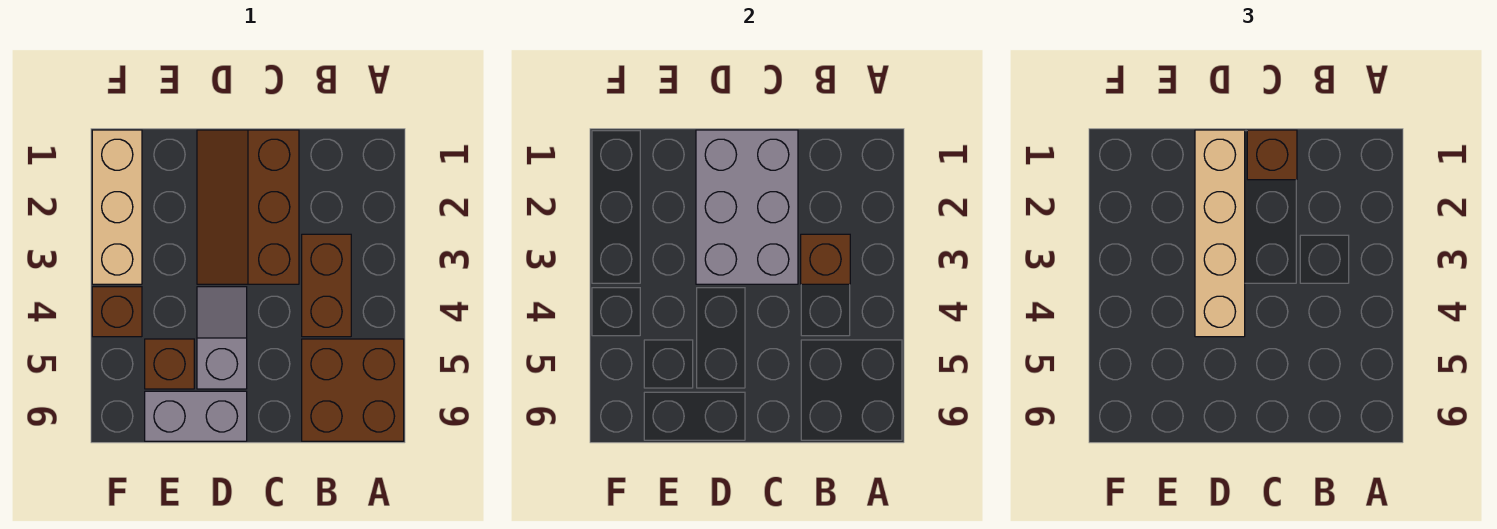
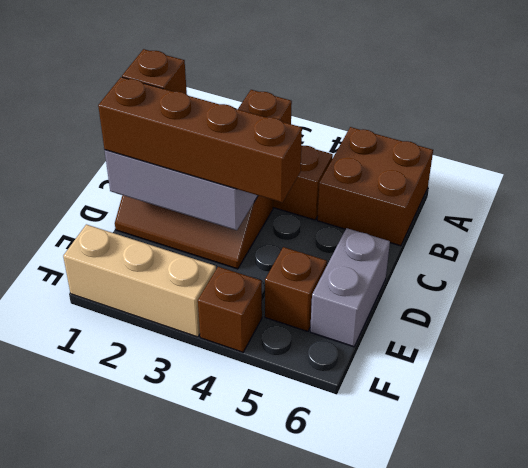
tan brick D1:D4 level 3 -> brown brick D1:D4 level 3
grey slope D4:D5 level 1 top 5 -> none

